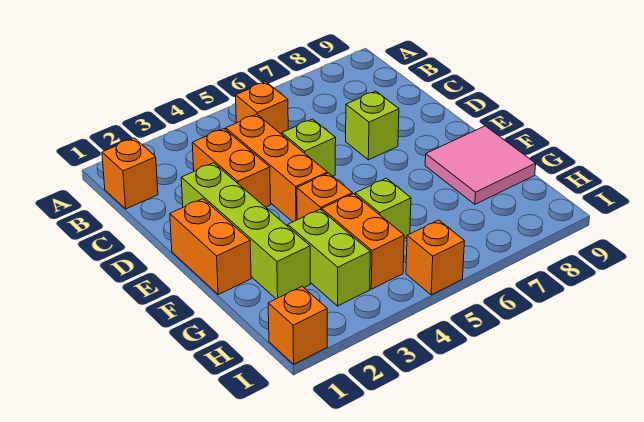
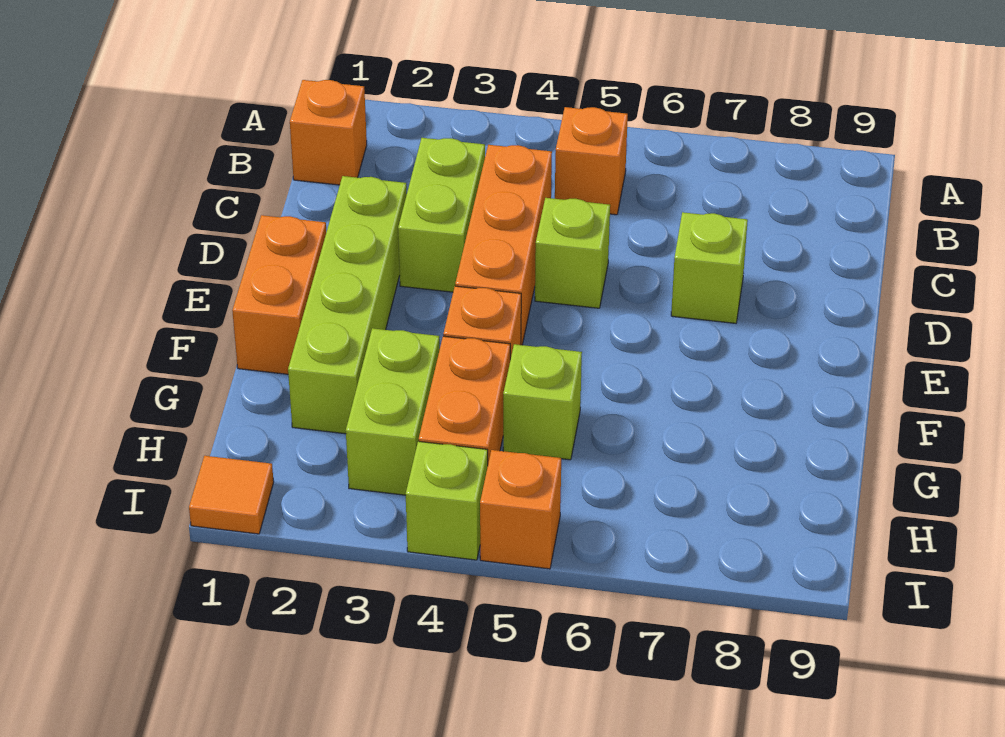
orange brick C3:D3 level 1 -> lime brick C3:D3 level 1
pink tile F8:G9 level 1 -> none
orange brick I1 level 1 -> orange tile I1 level 1
none -> lime brick I4 level 1

